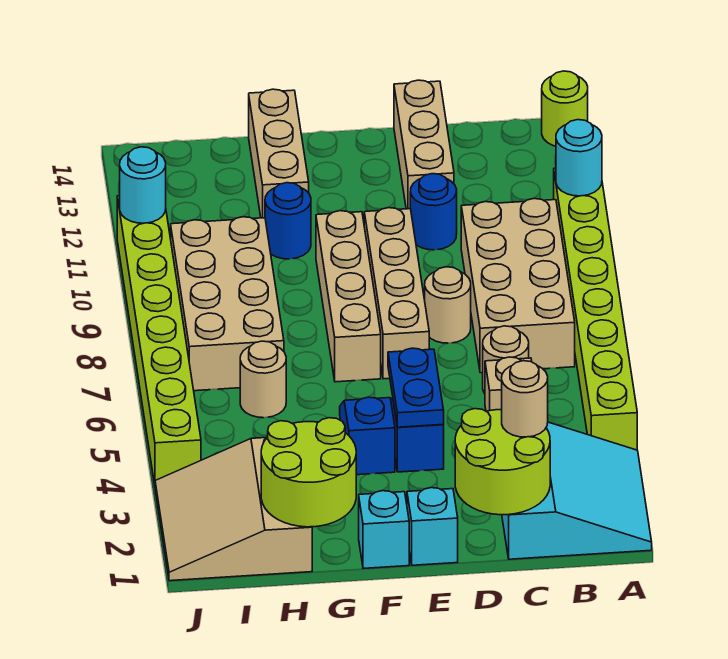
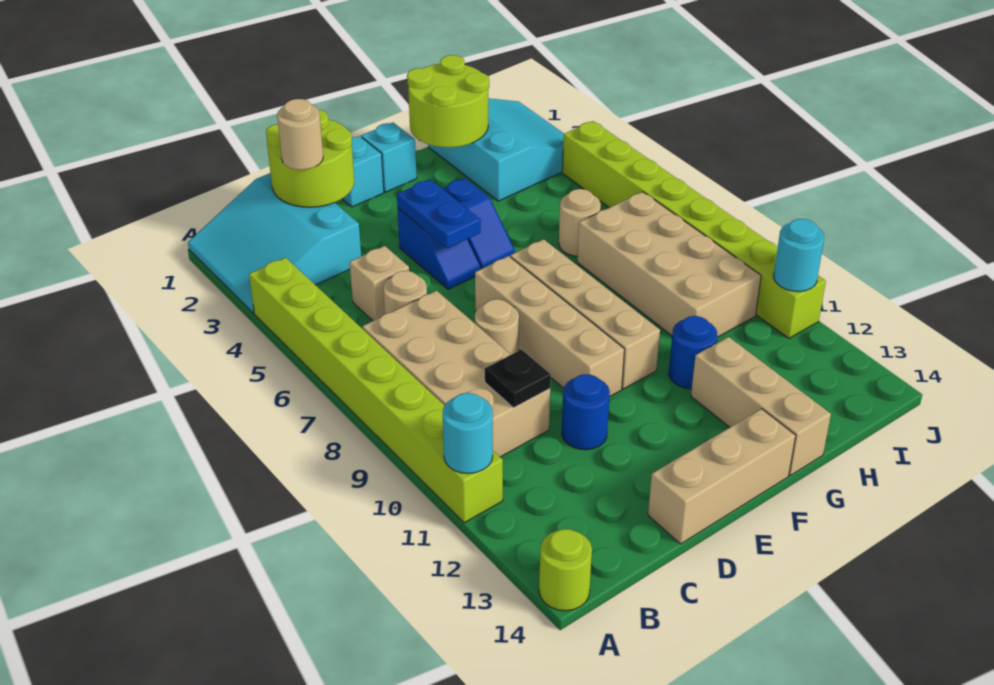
none -> black plate C10 level 2
tan brick D12:D14 level 1 -> tan brick D14:F14 level 1
tan slope H1:J3 level 1 top H -> cyan slope H1:J3 level 1 top H

